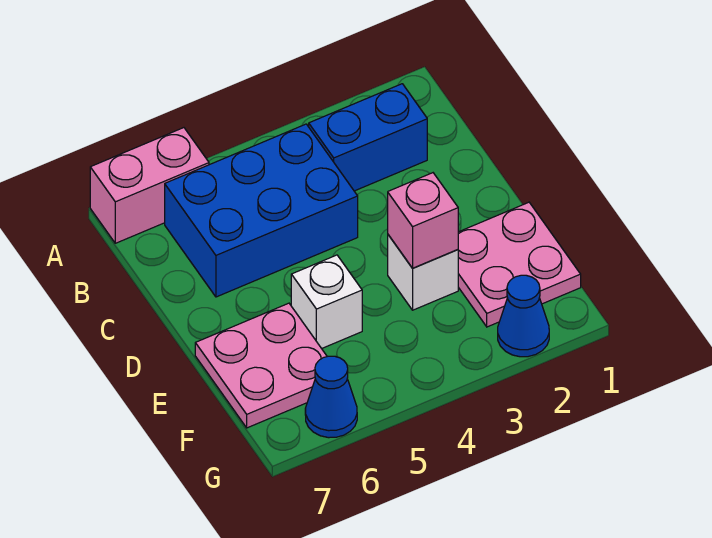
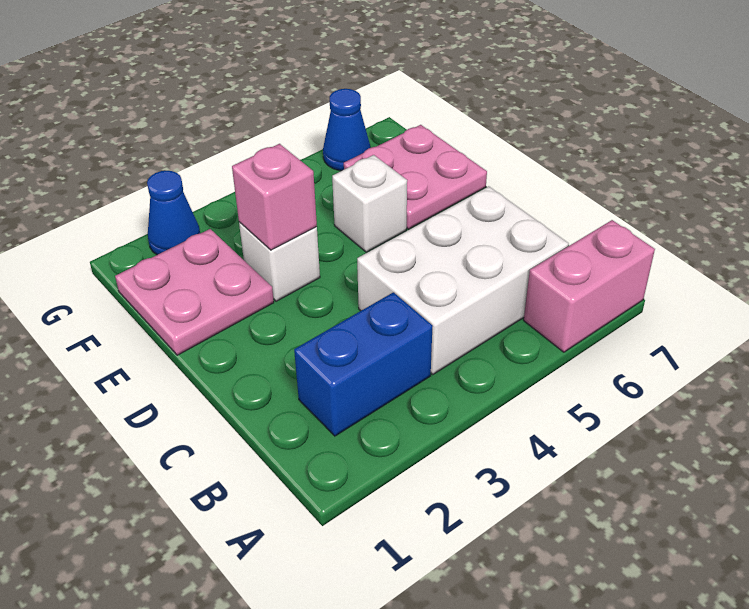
blue brick B4:C6 level 1 -> white brick B4:C6 level 1

